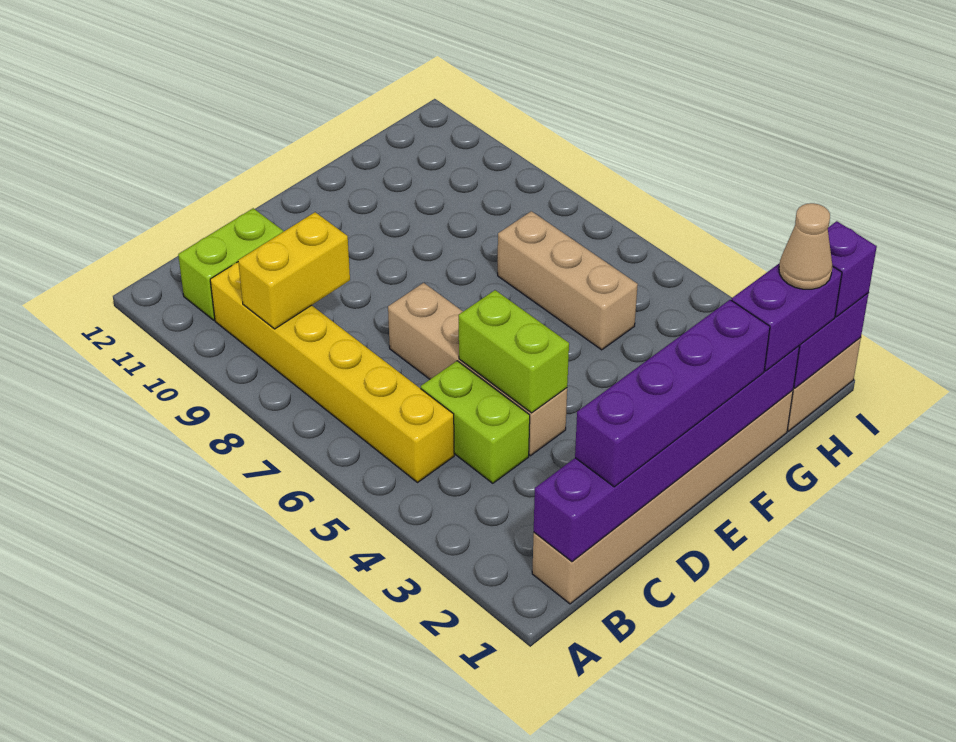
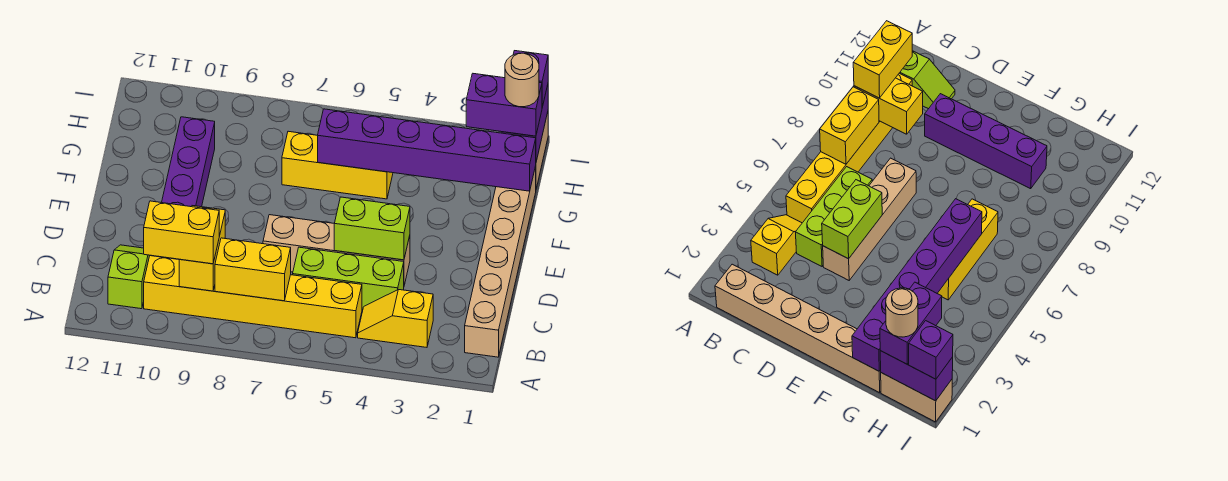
purple brick B1:G1 level 2 -> purple brick G1:G6 level 2
none -> yellow slope B3:B4 level 1 top 3
none -> yellow brick B7:B8 level 2
none -> yellow brick B9:B10 level 3
lime brick B11:C11 level 1 -> lime slope B11:C11 level 1 top B
purple brick C1:F1 level 3 -> purple brick D10:G10 level 1
lime brick C4:C5 level 1 -> lime brick C4:C6 level 1
purple brick G1:H1 level 3 -> purple brick H1:H2 level 3
tan brick G5:G7 level 1 -> yellow brick G5:G7 level 1
tan cone H1 level 4 -> tan round brick H1 level 4

